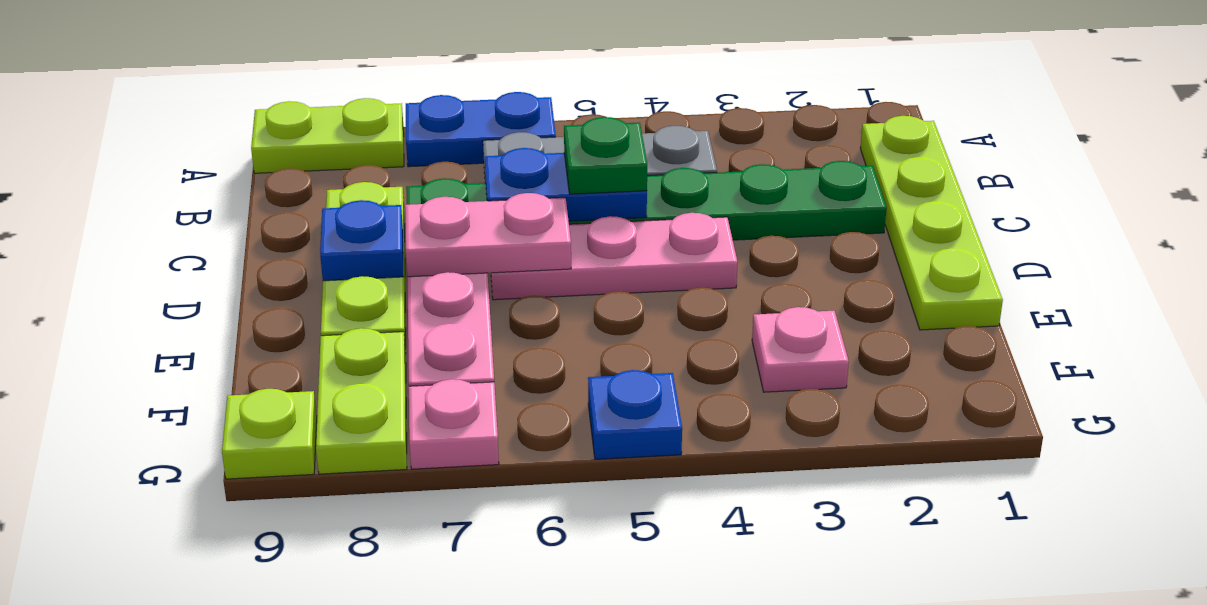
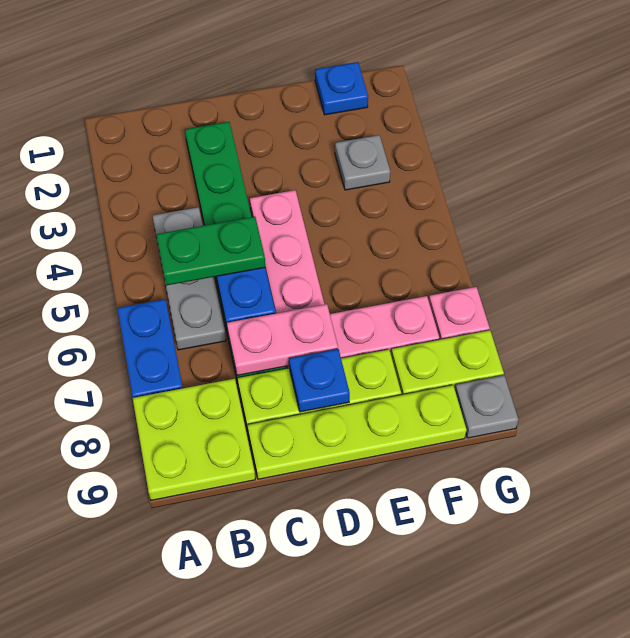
lime plate A8:A9 level 1 -> lime plate A8:B9 level 1
lime plate B1:E1 level 1 -> lime plate C9:F9 level 1
green plate C5 level 3 -> green plate B5:C5 level 3
pink plate D6:D7 level 2 -> pink plate C7:D7 level 2
pink plate F3 level 1 -> grey plate F3 level 1
blue plate G5 level 1 -> blue plate F1 level 1
lime plate G9 level 1 -> grey plate G9 level 1

